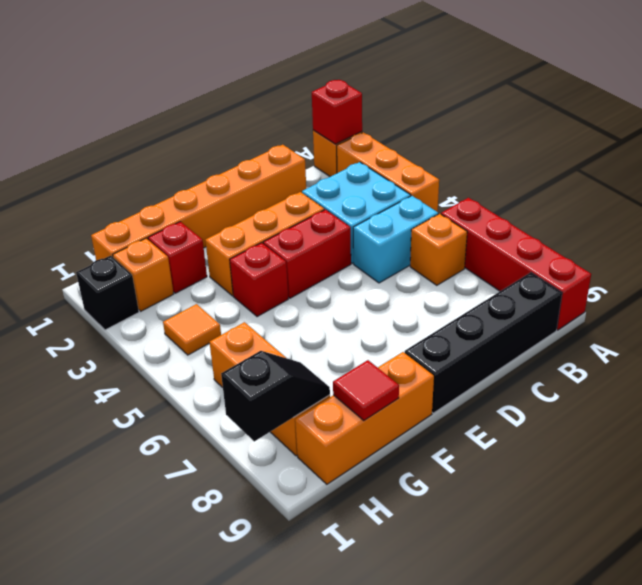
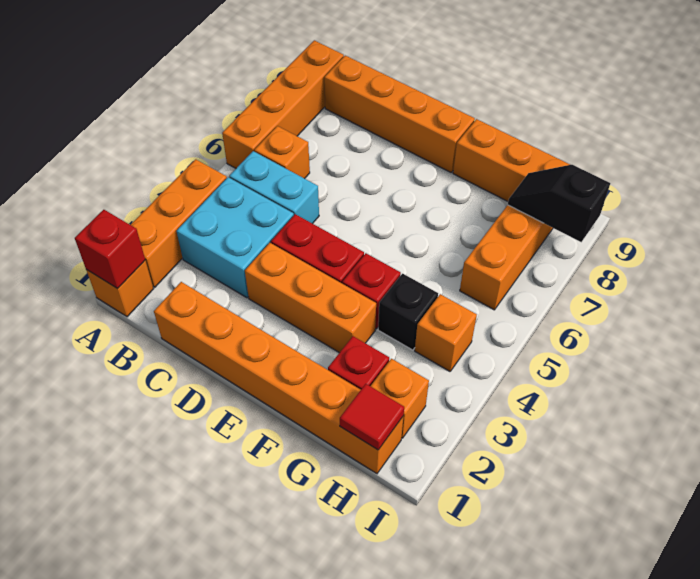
red brick A6:A9 level 1 -> orange brick A6:A9 level 1
black brick B9:E9 level 1 -> orange brick B9:E9 level 1
red tile G9 level 2 -> red tile H1 level 2
orange tile H4 level 1 -> orange brick H4 level 1
black brick I2 level 1 -> black brick G4 level 1

